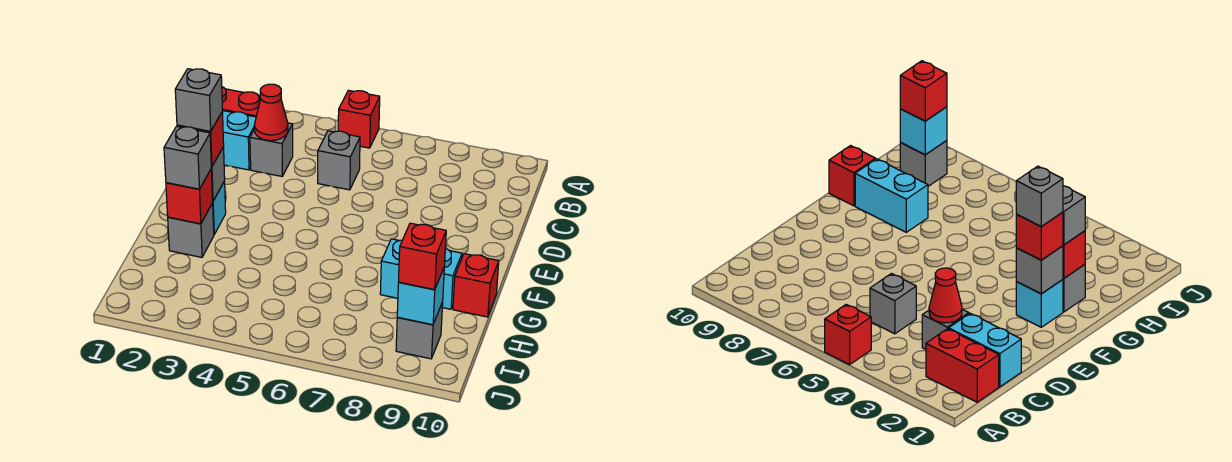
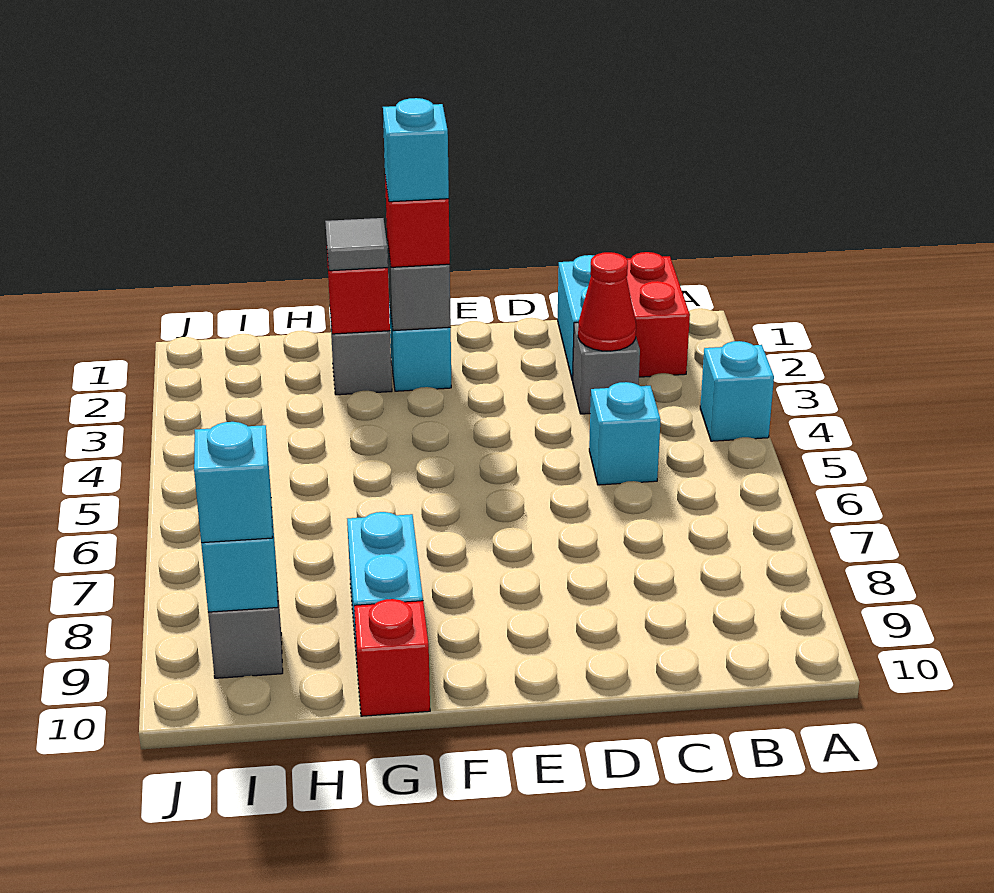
none -> cyan brick A4 level 1
red brick A5 level 1 -> none
grey brick C5 level 1 -> cyan brick C5 level 1
grey brick F2 level 4 -> cyan brick F2 level 4
grey brick G2 level 3 -> grey tile G2 level 3
red brick I9 level 3 -> cyan brick I9 level 3

